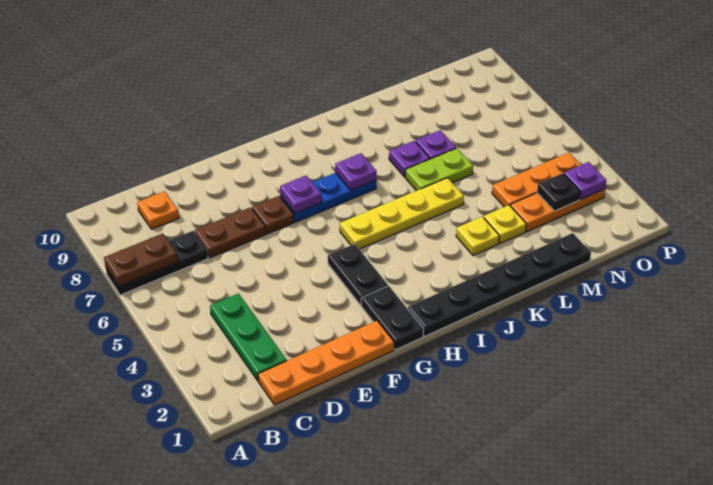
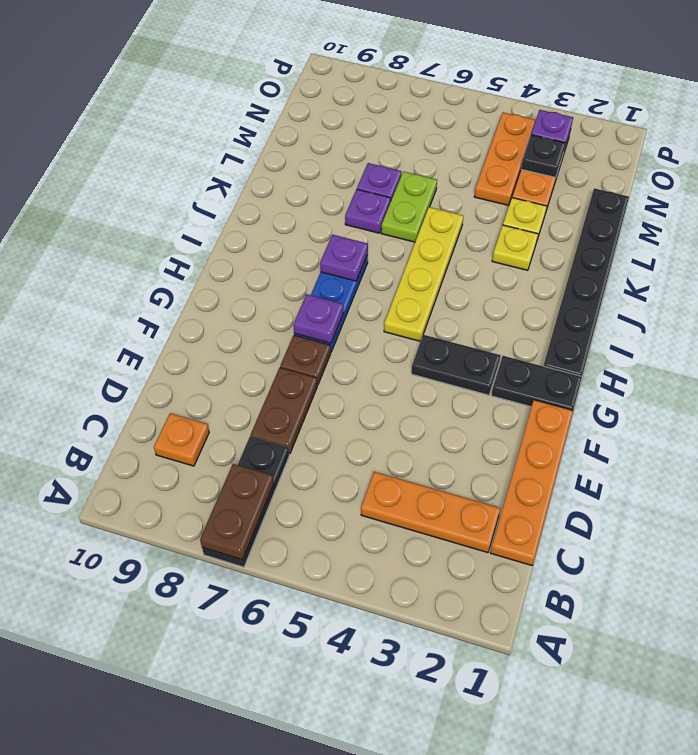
green plate C2:C4 level 1 -> orange plate C2:C4 level 1

